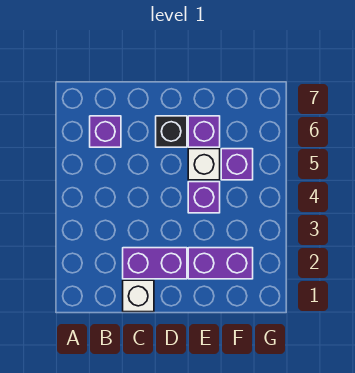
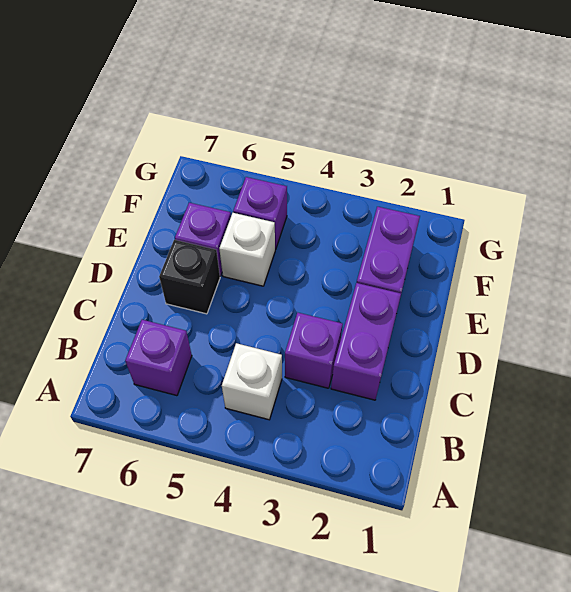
white brick C1 level 1 -> white brick B4 level 1
purple brick E4 level 1 -> purple brick C3 level 1

